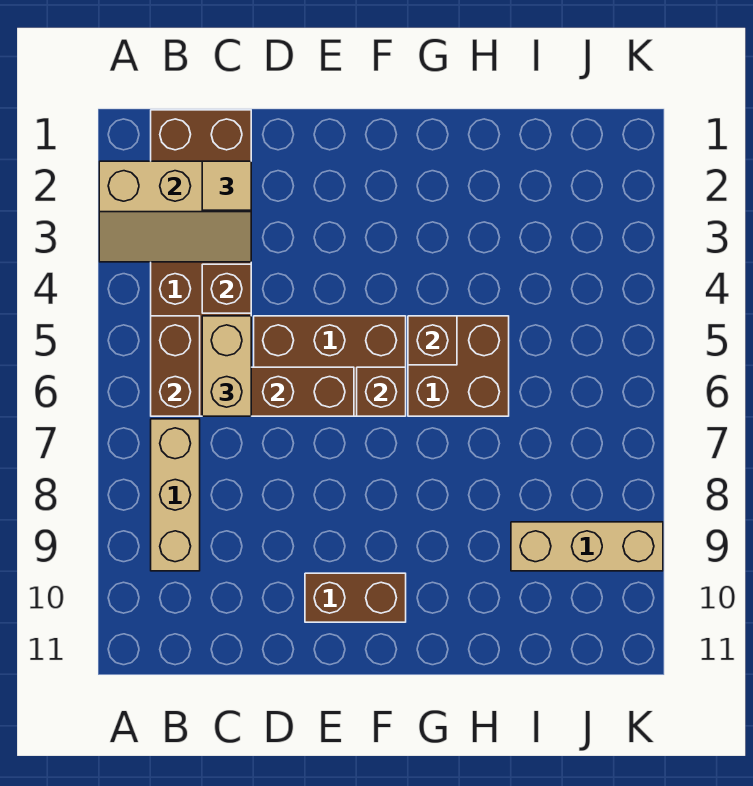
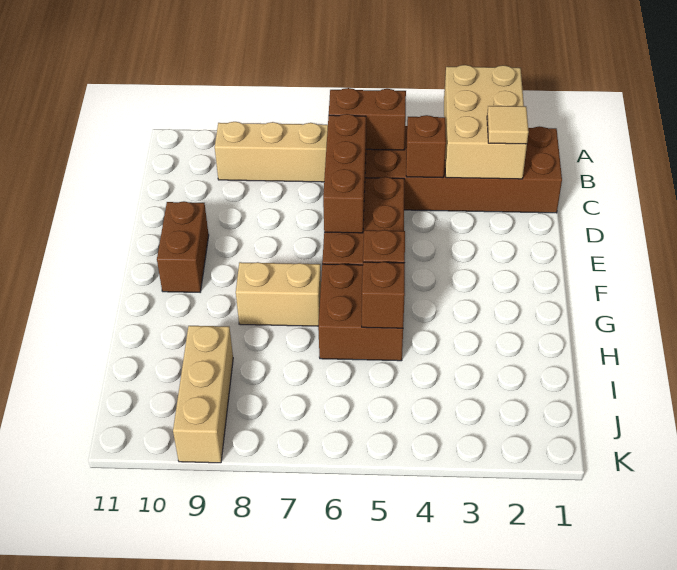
tan slope A2:C3 level 2 top 2 -> tan brick A2:C3 level 2
tan brick C5:C6 level 3 -> tan brick G7:G8 level 1
brown brick F6 level 2 -> brown brick H5 level 2

